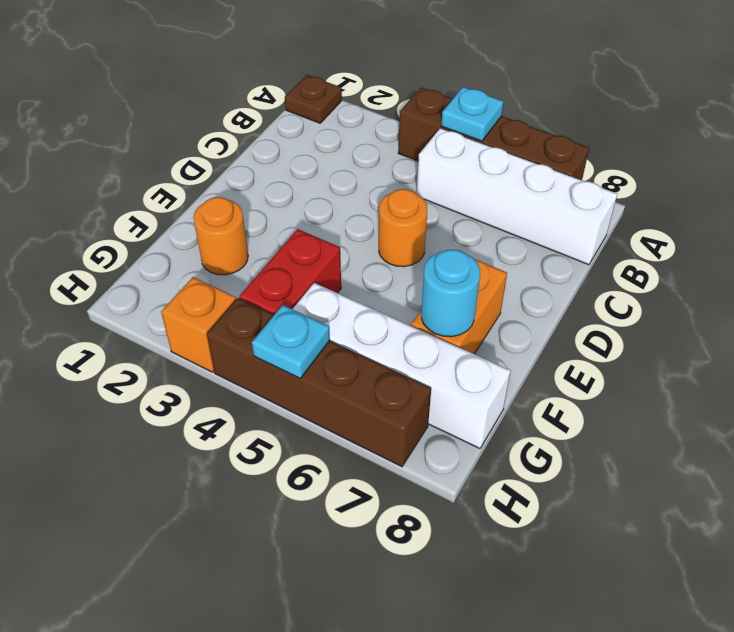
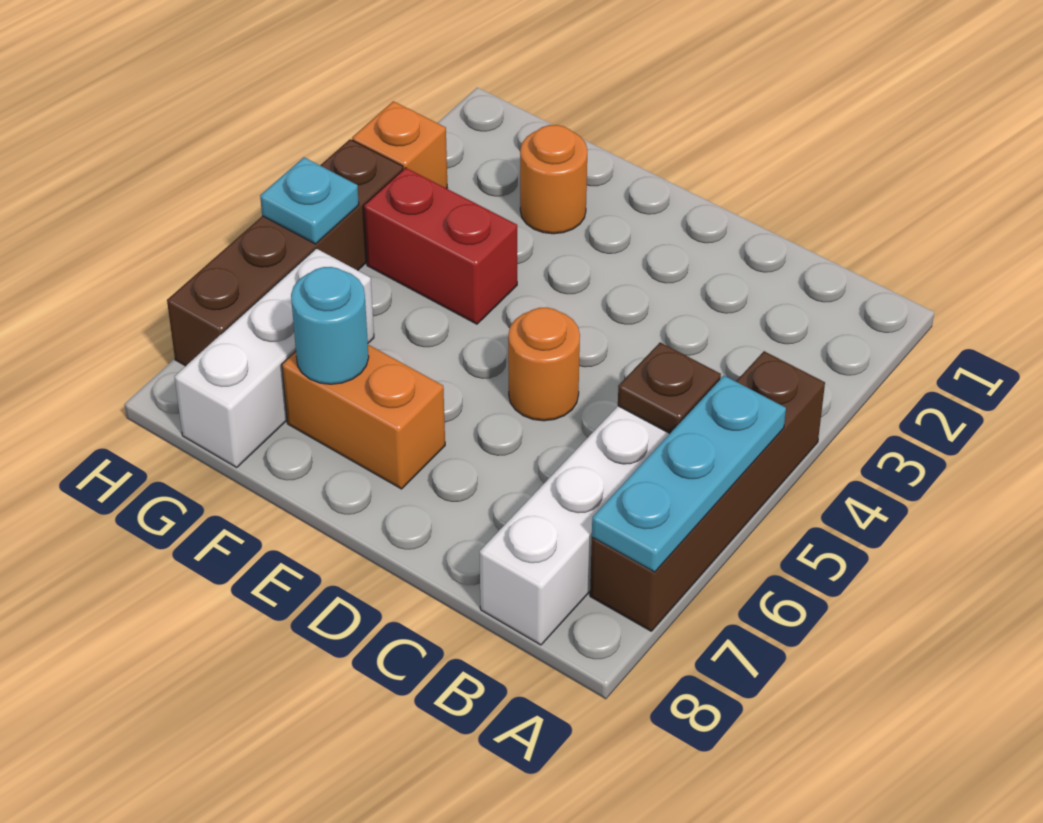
brown plate A1 level 1 -> brown plate B5 level 2
cyan plate A5 level 2 -> cyan plate A5:A7 level 2
white brick G5:G8 level 1 -> white brick G6:G8 level 1

